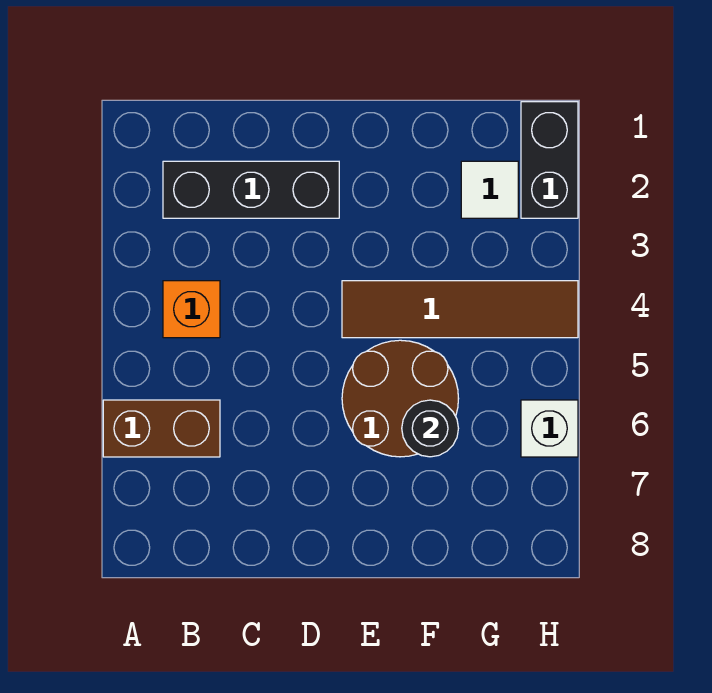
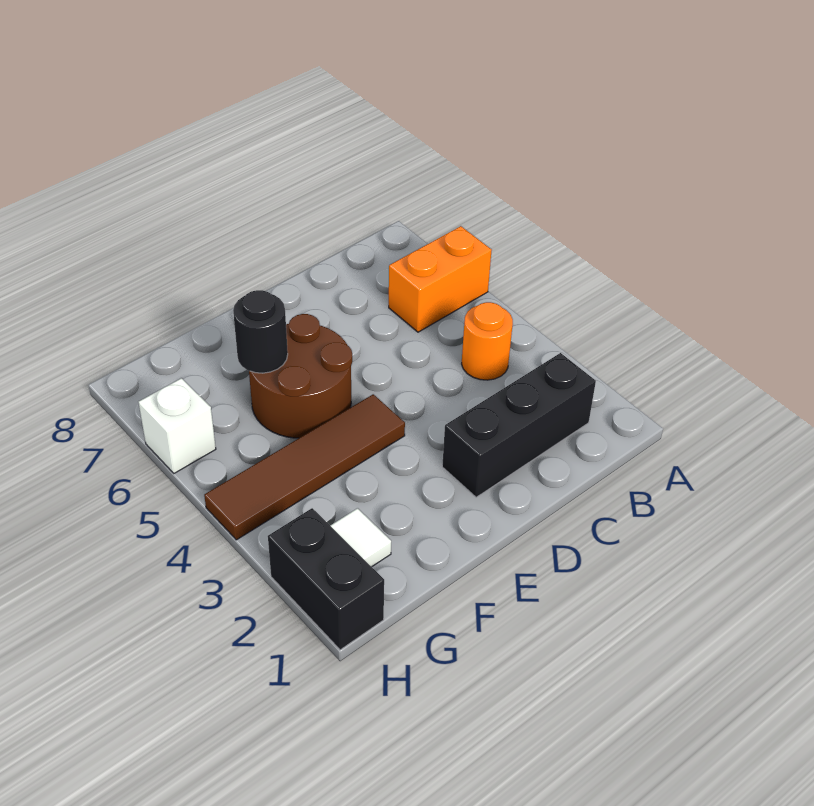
brown brick A6:B6 level 1 -> orange brick A6:B6 level 1
orange brick B4 level 1 -> orange round brick B4 level 1

